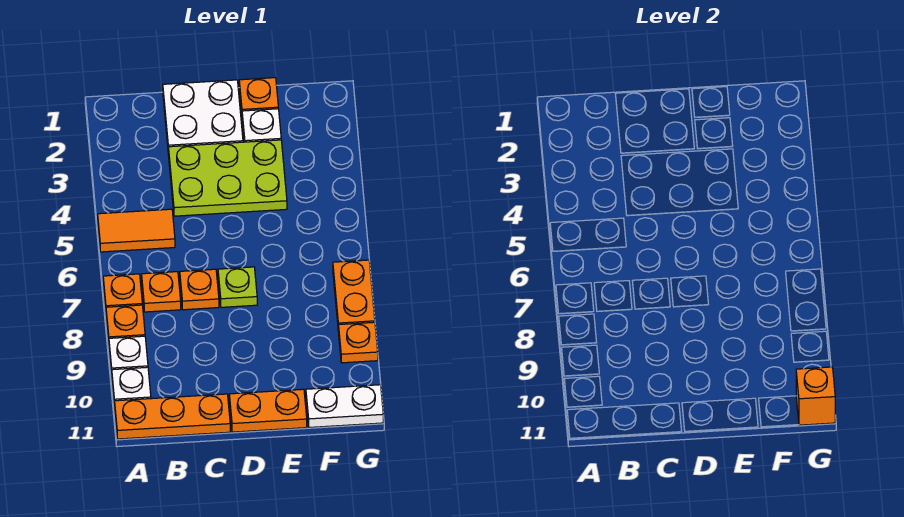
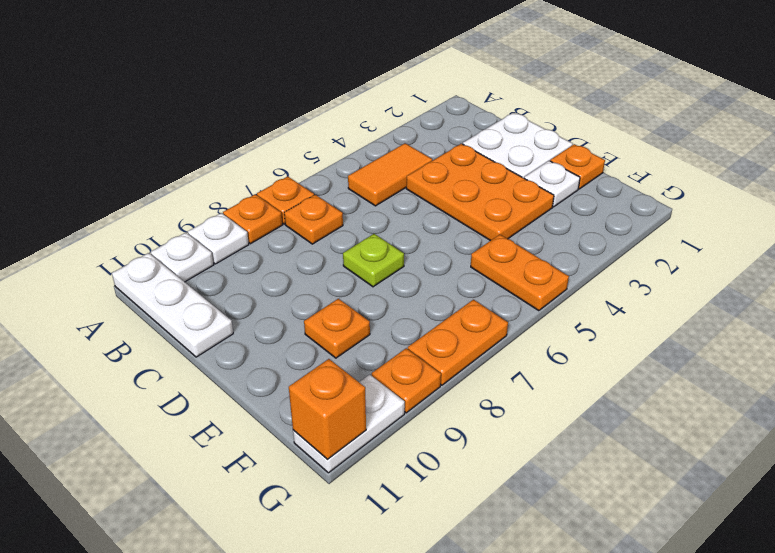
orange tile A5:B5 level 1 -> orange tile B4:B5 level 1
orange plate A11:C11 level 1 -> white plate A11:C11 level 1
lime plate C3:E4 level 1 -> orange plate C3:E4 level 1
orange plate C7 level 1 -> orange plate E9 level 1
orange plate D11:E11 level 1 -> orange plate F5:G5 level 1
white plate F11:G11 level 1 -> white plate G10:G11 level 1

